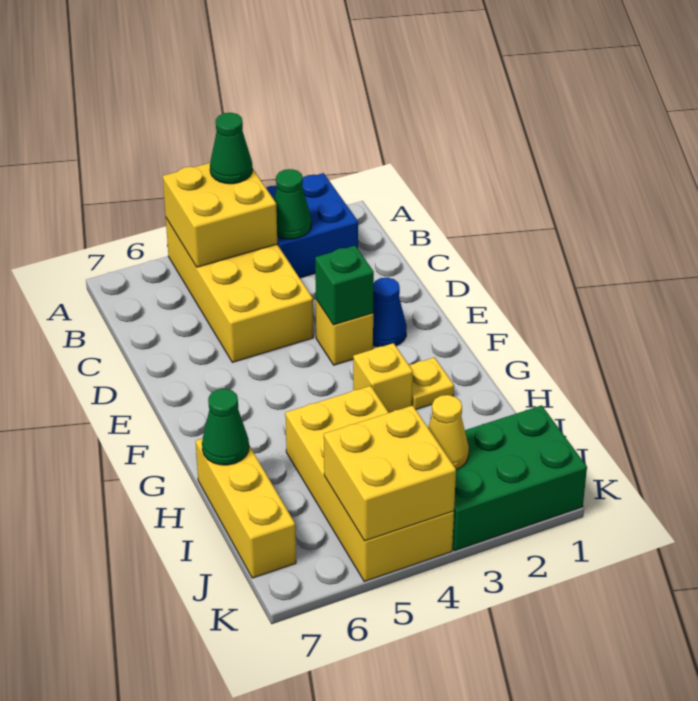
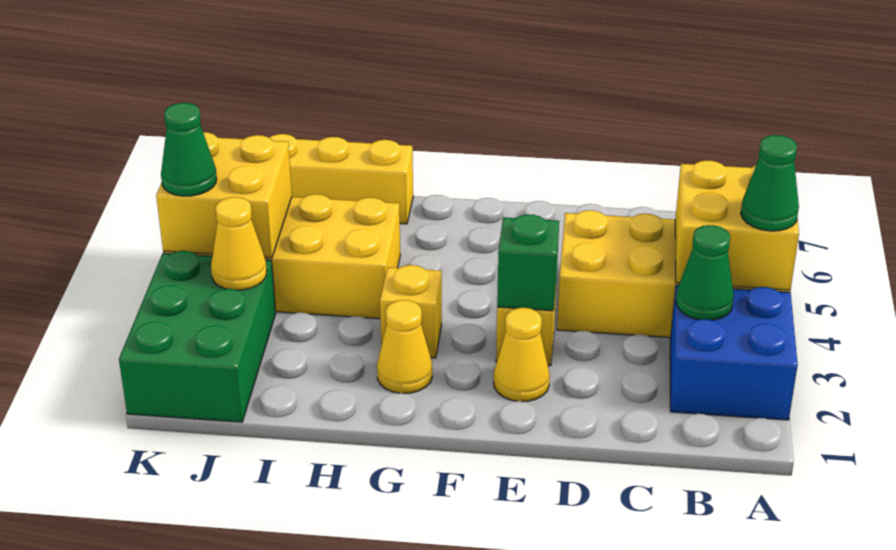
blue cone E2 level 1 -> yellow cone E2 level 1
yellow plate G2 level 1 -> yellow cone G2 level 1
green cone H7 level 2 -> green cone K4 level 3

